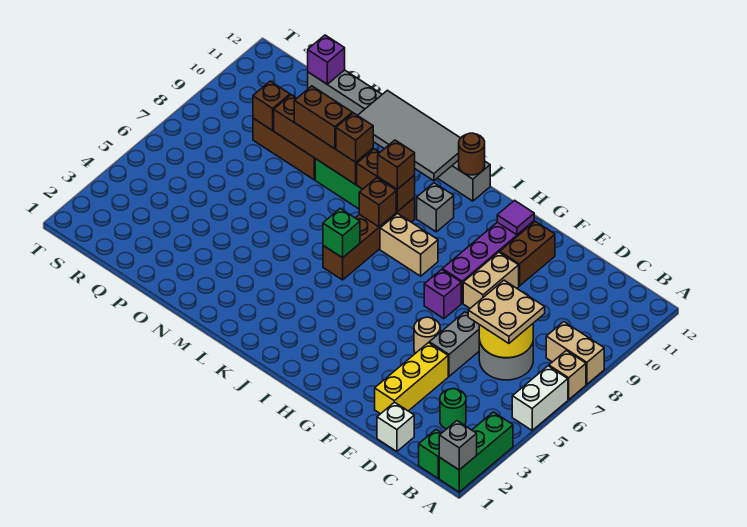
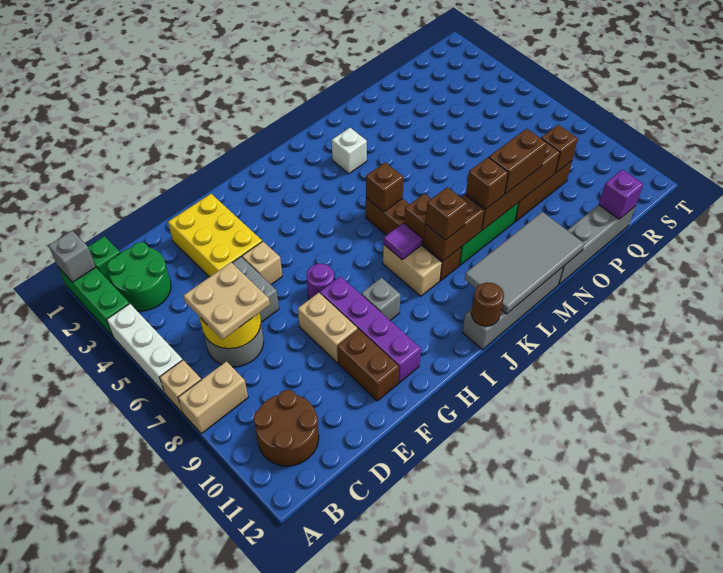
white brick A5:A6 level 1 -> white brick A4:A6 level 1
none -> brown round brick B10:C11 level 1
green round brick C3 level 1 -> green round brick B2:C3 level 1
white brick D1 level 1 -> white brick L3 level 1
yellow brick E2:E4 level 1 -> yellow brick E2:F4 level 1
tan round brick F5 level 1 -> tan brick F5 level 1
purple brick G7 level 1 -> purple round brick G7 level 1
purple tile G11 level 2 -> purple tile J8 level 2
tan brick I8:J8 level 1 -> tan brick J8:J9 level 1
grey brick J10 level 1 -> grey brick H9 level 1
green brick K6 level 2 -> brown brick K6 level 2

